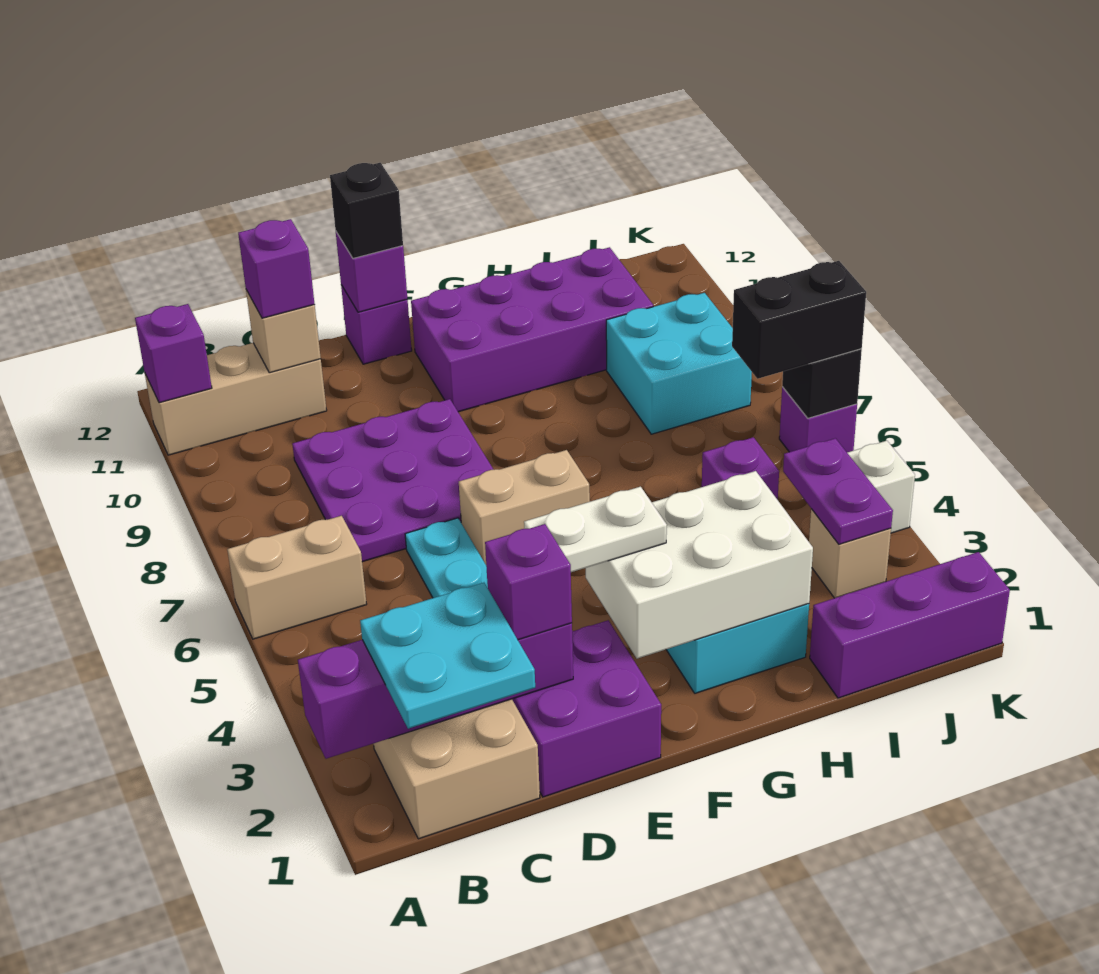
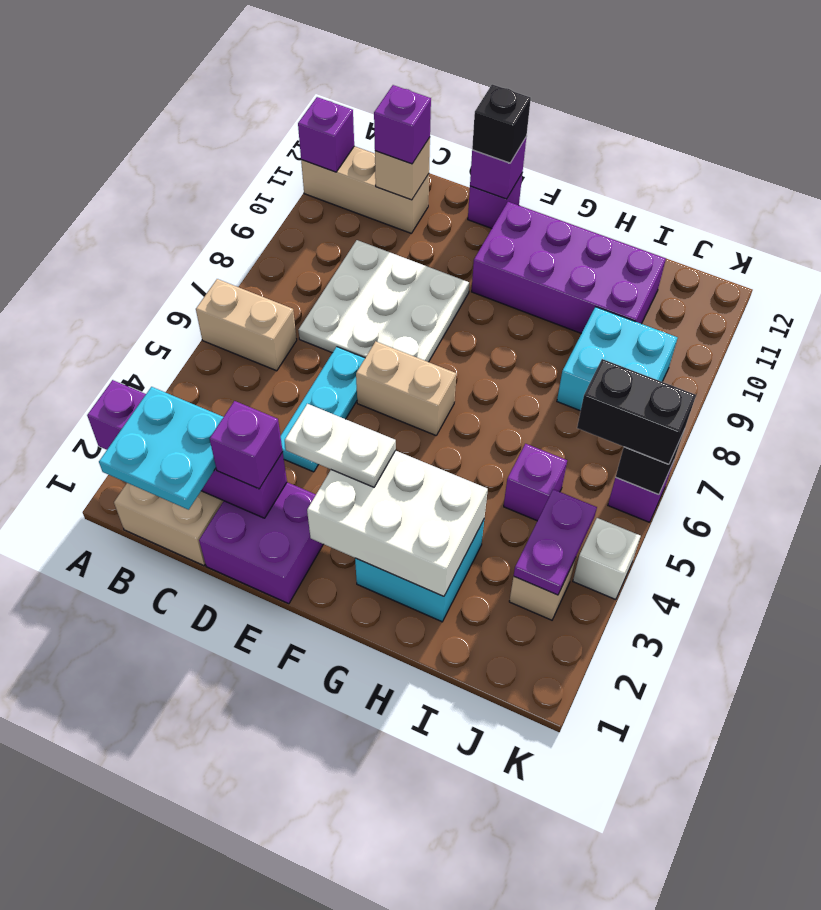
purple plate C7:E9 level 1 -> white plate C7:E9 level 1
purple brick I1:K1 level 1 -> none

